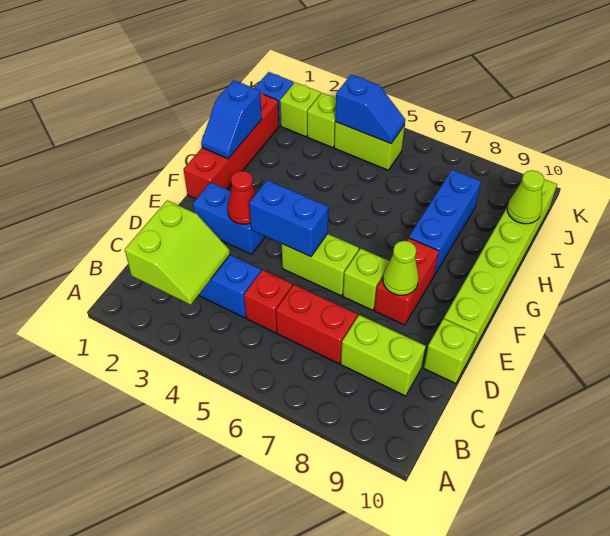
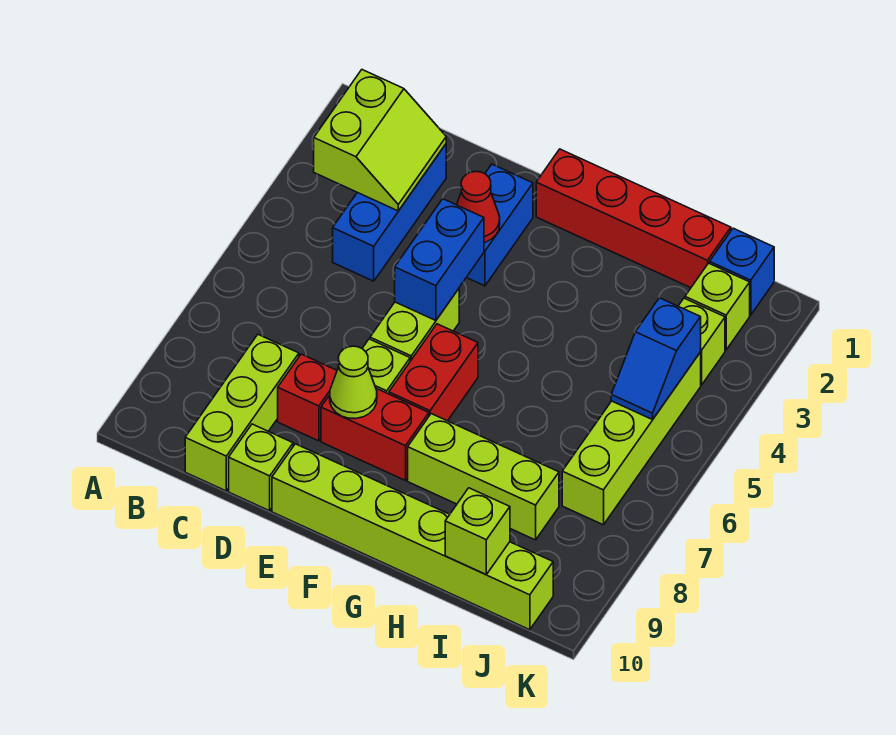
lime slope B2:C3 level 2 top 2 -> lime slope B2:C3 level 2 top B
red brick C5 level 1 -> red brick D8 level 1
red brick C6:C7 level 1 -> red brick F6:F7 level 1
lime brick C8:C9 level 1 -> lime brick C8:C10 level 1
blue slope G1:H1 level 2 top H -> none
blue brick G8:I8 level 1 -> lime brick G8:I8 level 1
lime cone I10 level 2 -> lime brick I10 level 2
lime brick J4:J5 level 1 -> lime brick J4:J7 level 1

